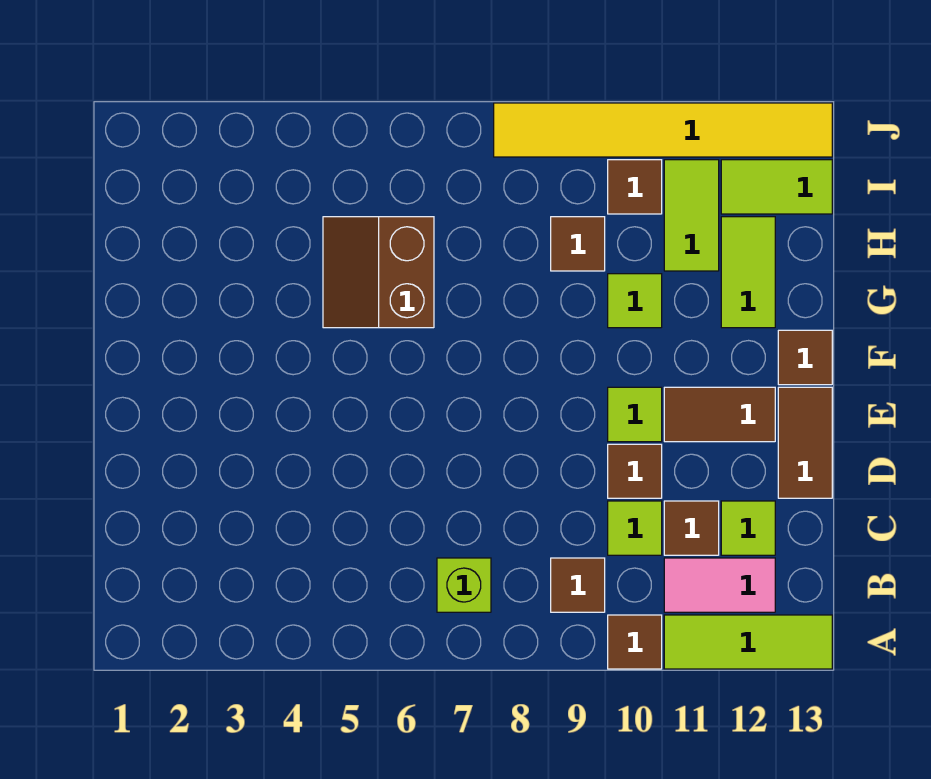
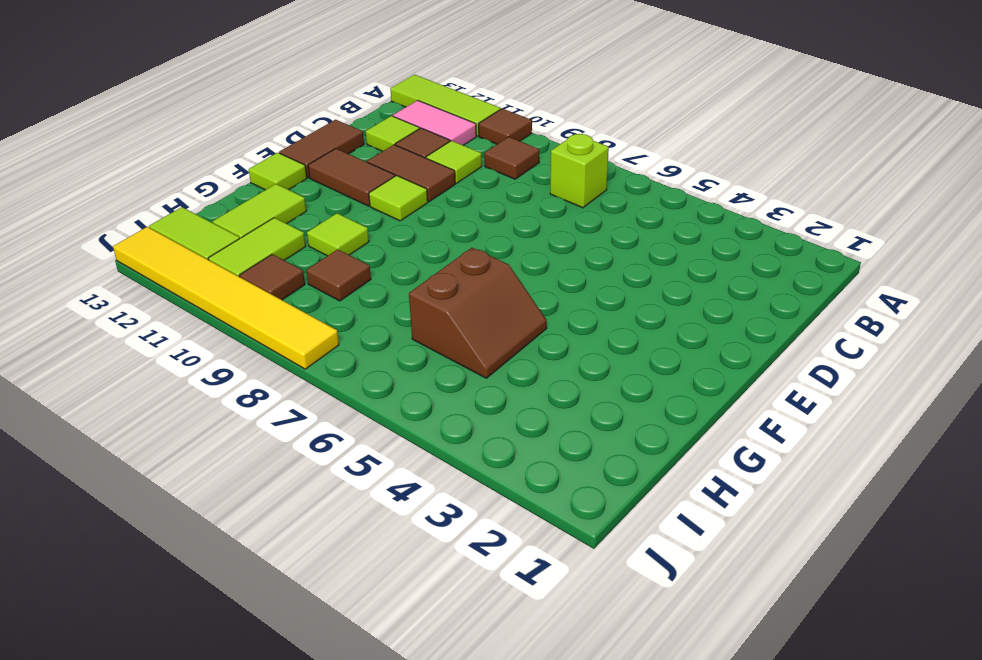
brown tile D10 level 1 -> brown tile D10:D11 level 1
brown tile F13 level 1 -> lime tile F13 level 1

